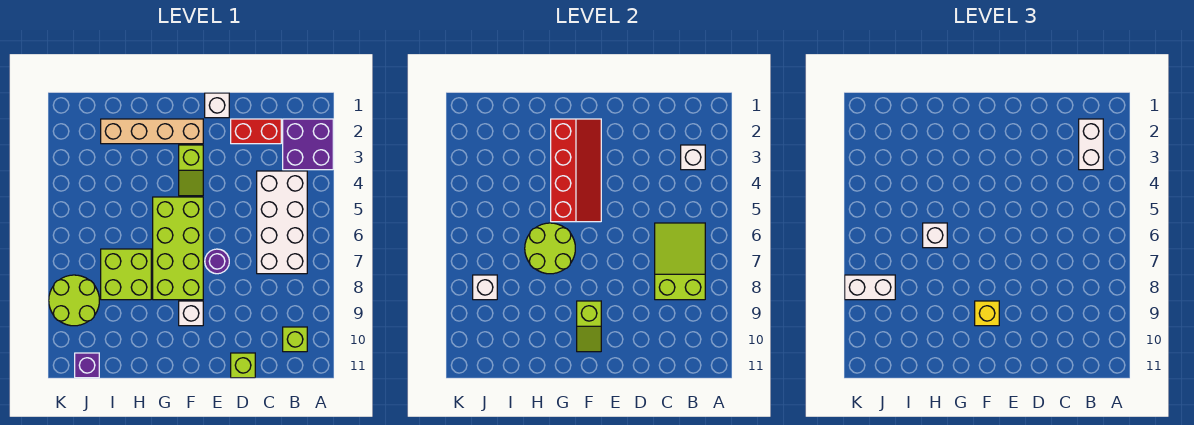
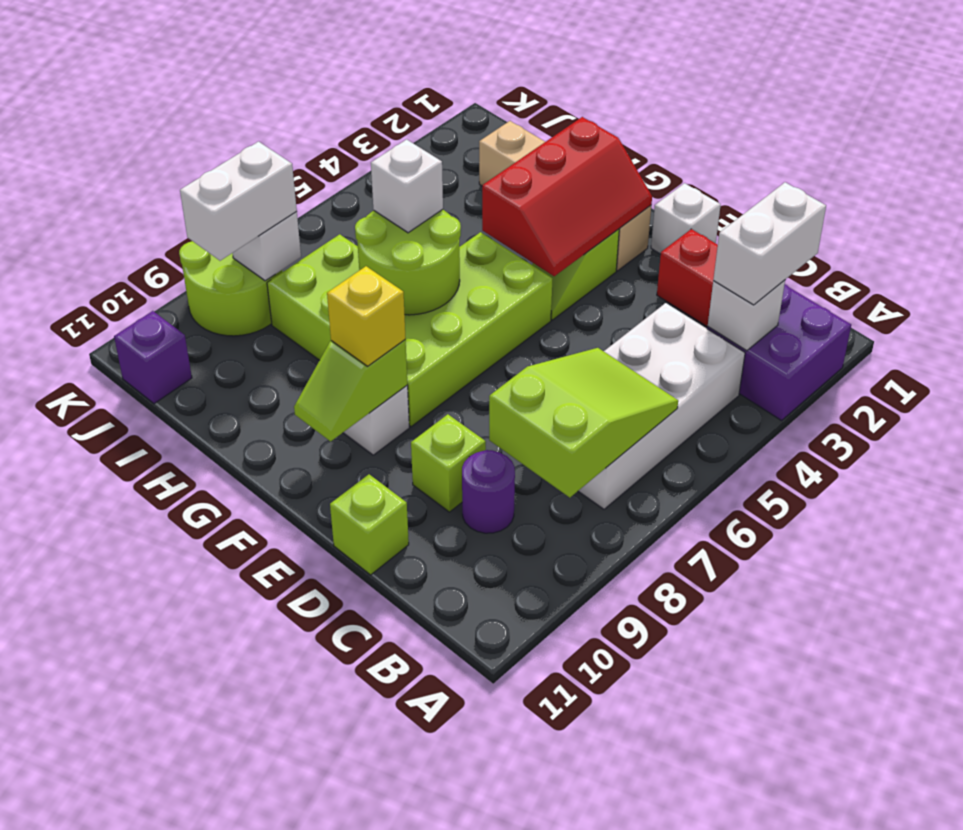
lime brick B10 level 1 -> lime brick D9 level 1
purple round brick E7 level 1 -> purple round brick C9 level 1
red slope F2:G5 level 2 top G -> red slope F2:G4 level 2 top G
white brick J8:K8 level 3 -> white brick J8:J9 level 3

